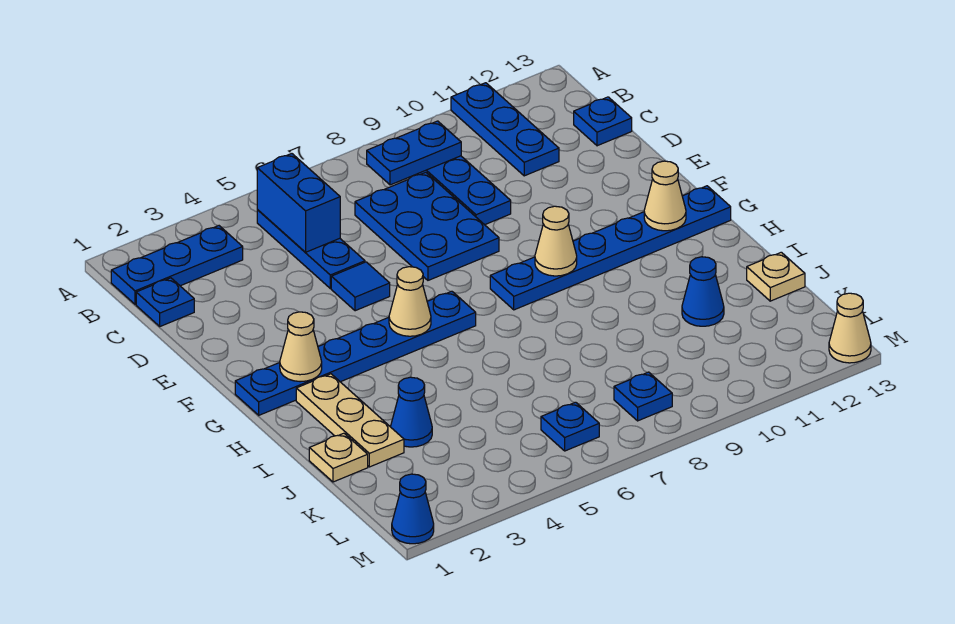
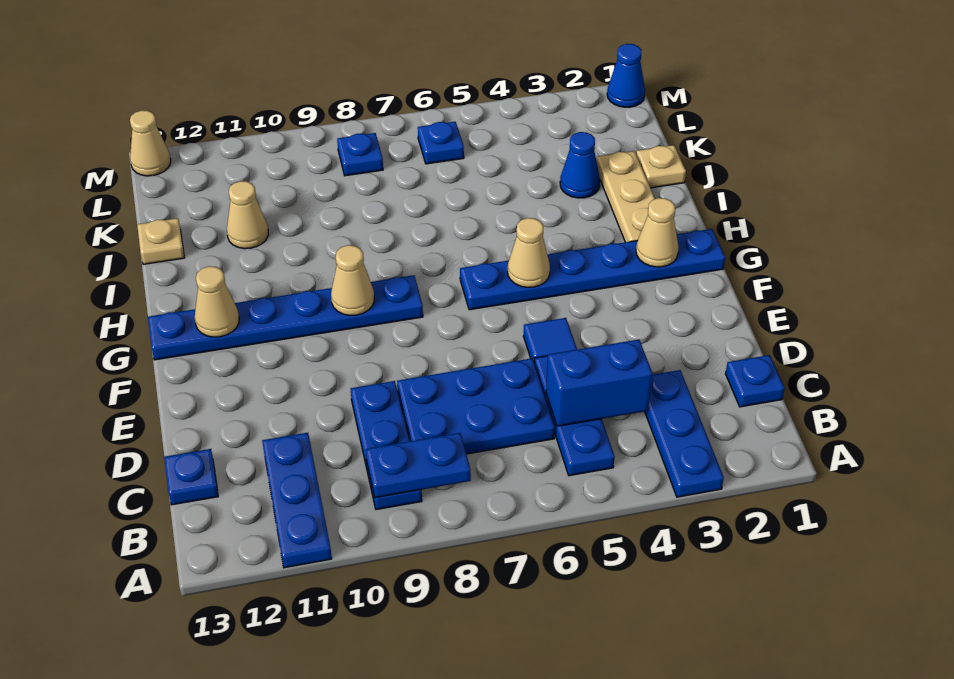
blue plate B1:B3 level 1 -> blue plate A3:C3 level 1
blue brick B5:C5 level 2 -> blue brick C4:C5 level 2
blue plate C7:E8 level 1 -> blue plate C6:D8 level 1
blue cone J11 level 1 -> tan cone J11 level 1

